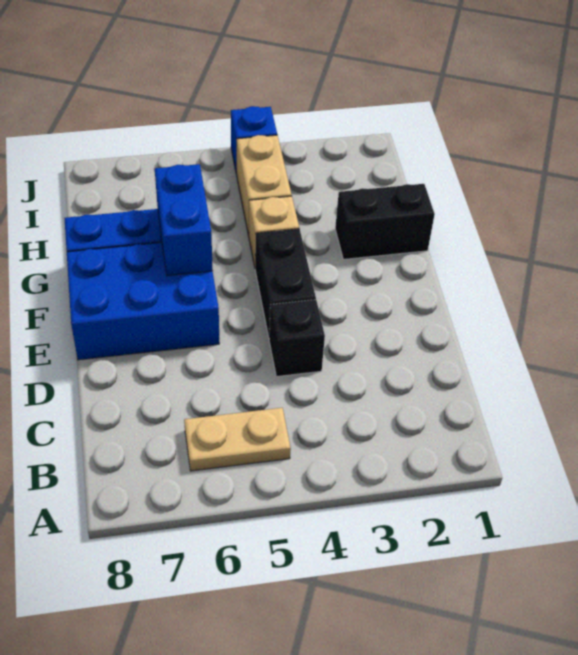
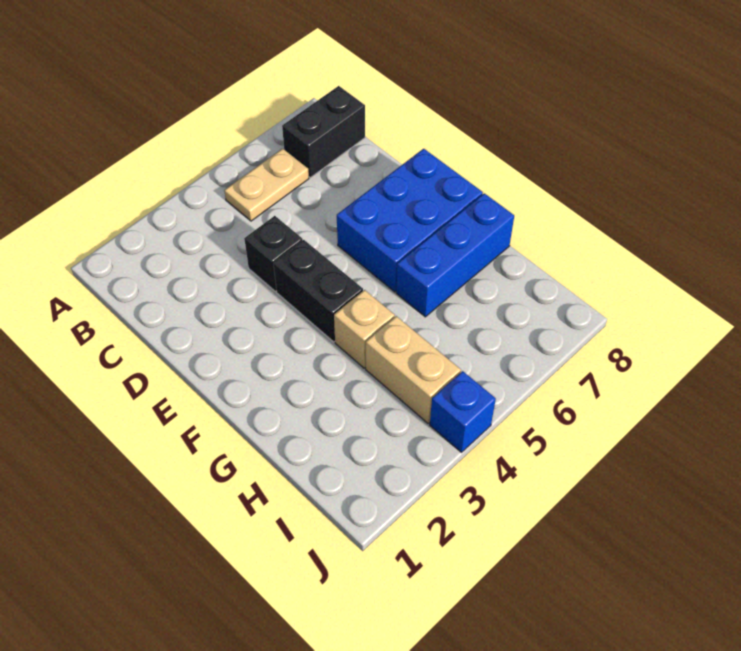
blue brick F6:G6 level 2 -> none
black brick G1:G2 level 1 -> black brick B7:B8 level 1

